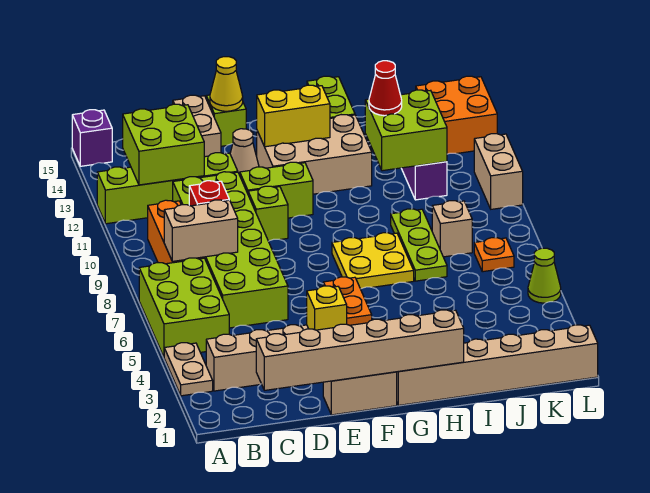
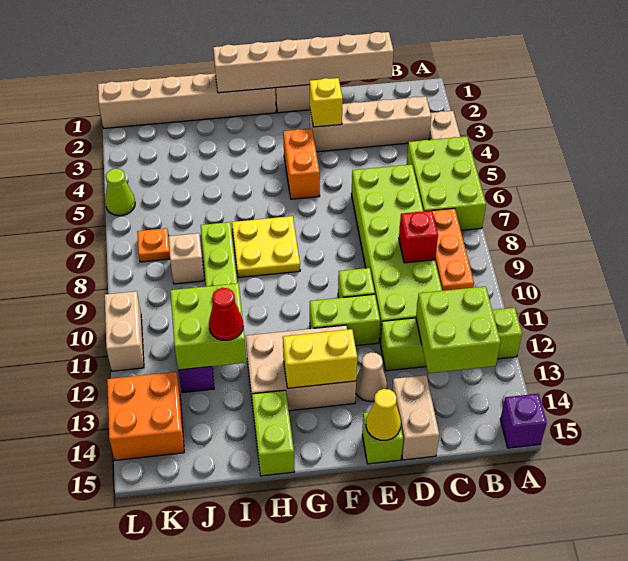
tan brick B8:C8 level 2 -> none

